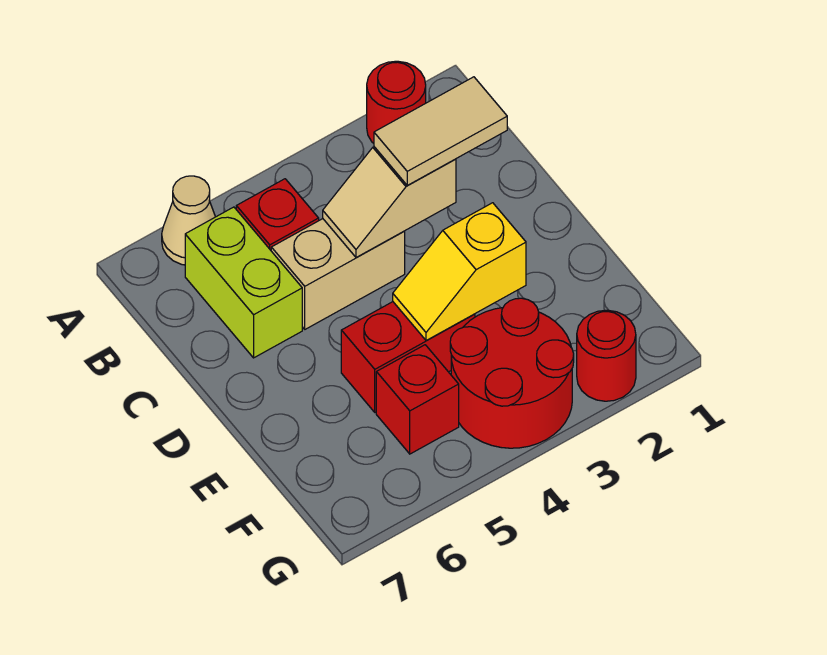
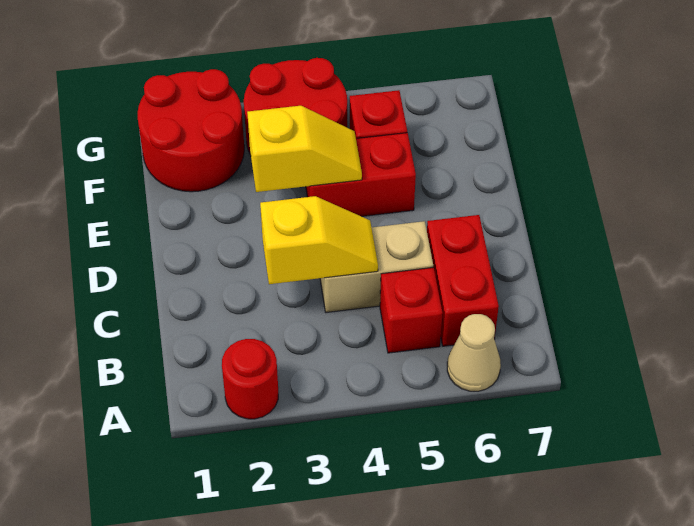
lime brick B6:C6 level 1 -> red brick B6:C6 level 1
tan tile C2:C3 level 3 -> none
tan slope C3:C4 level 2 top 3 -> yellow slope C3:C4 level 2 top 3
red round brick G2 level 1 -> red round brick F1:G2 level 1

